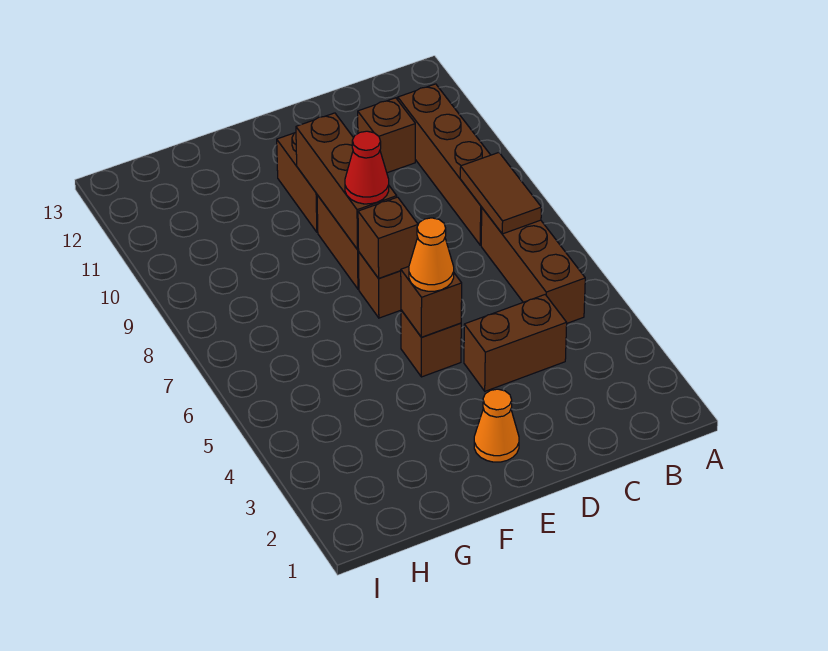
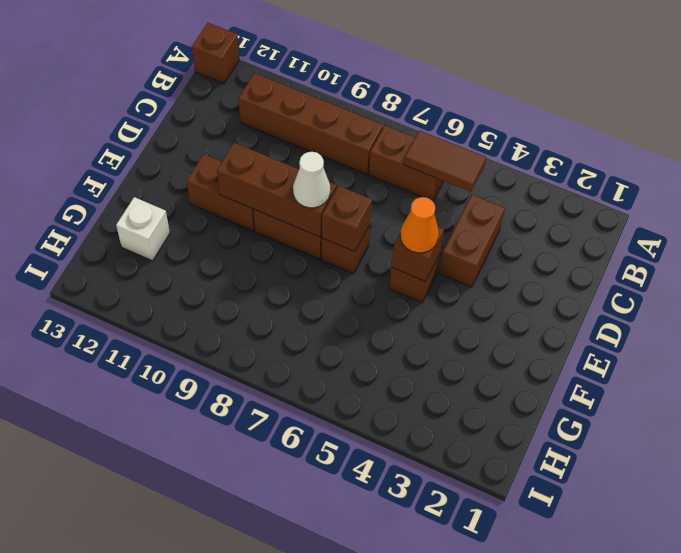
brown brick B5:B7 level 1 -> brown brick B6:B7 level 1
brown tile B7:B8 level 2 -> brown tile B5:B6 level 2
brown brick C11 level 1 -> brown brick A13 level 1
orange cone E2 level 1 -> none
red cone E8 level 3 -> white cone E8 level 3
none -> white brick G12 level 1

